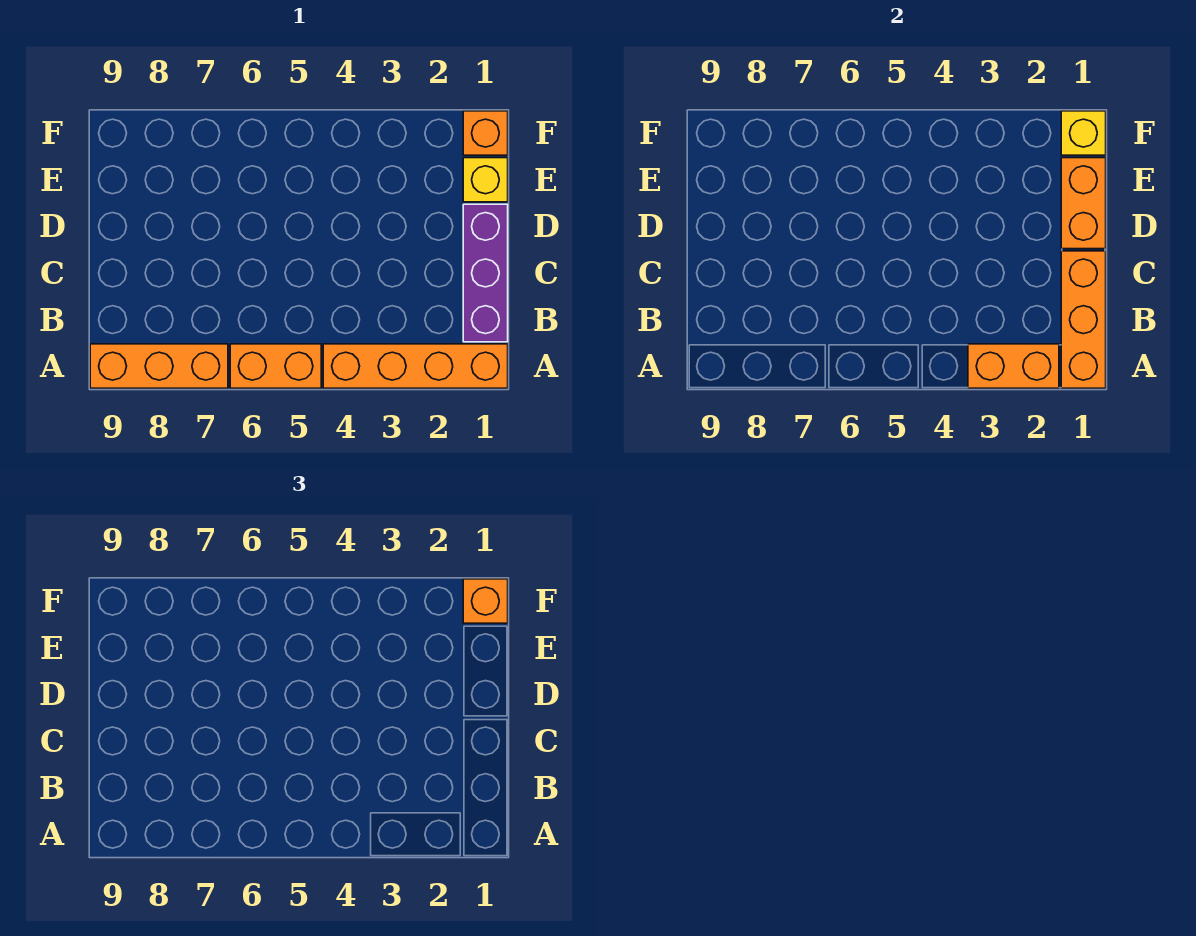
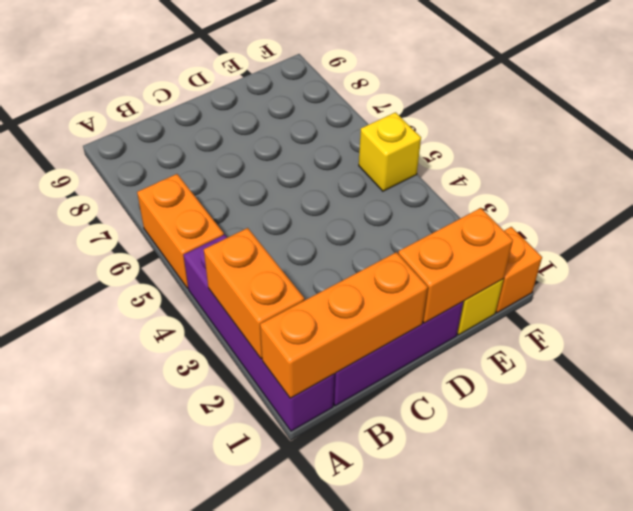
orange brick A1:A4 level 1 -> purple brick A1:A4 level 1
orange brick A7:A9 level 1 -> none
yellow brick F1 level 2 -> yellow brick F5 level 1
orange brick F1 level 3 -> none

